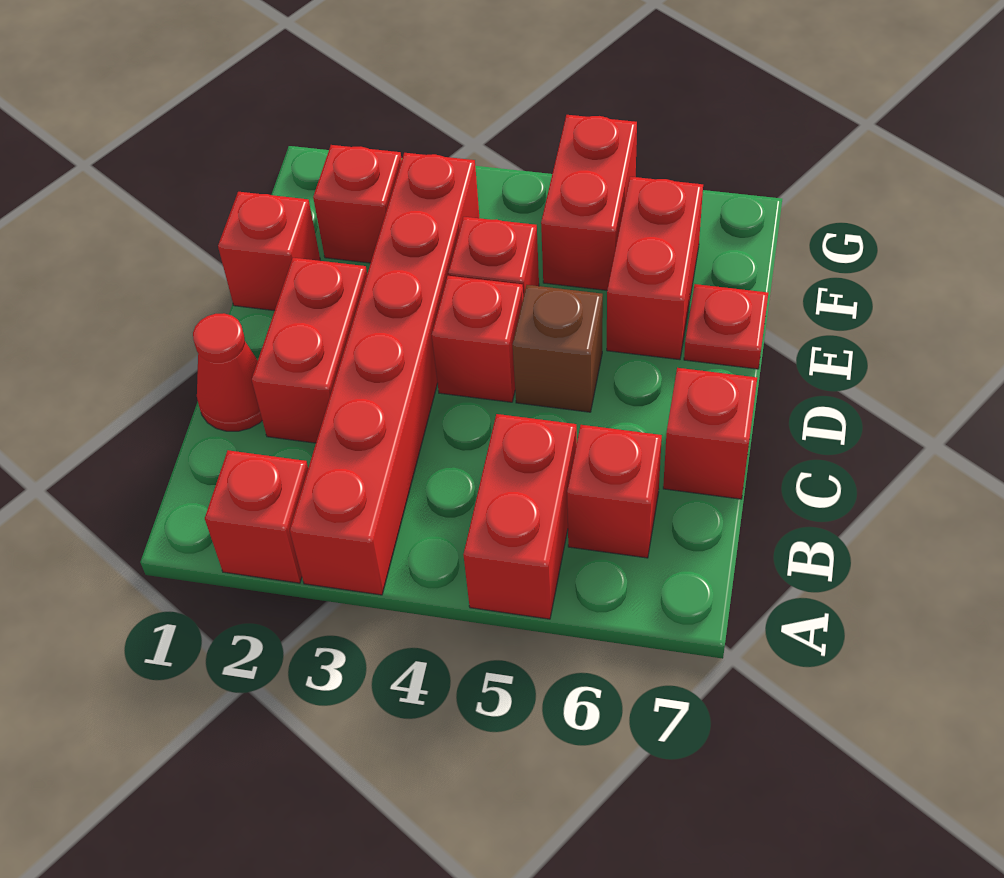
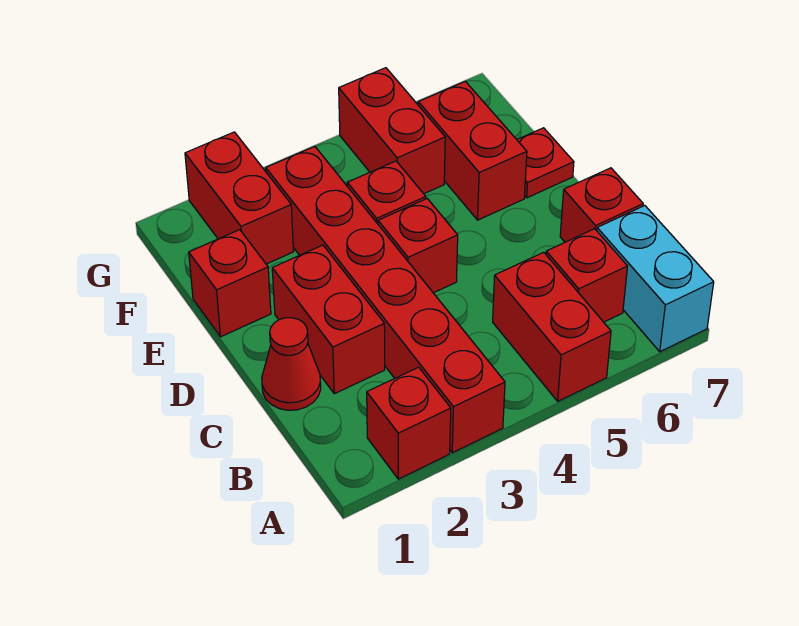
none -> cyan brick A7:B7 level 1
brown brick D5 level 1 -> none
red brick F2 level 1 -> red brick F2:G2 level 1

